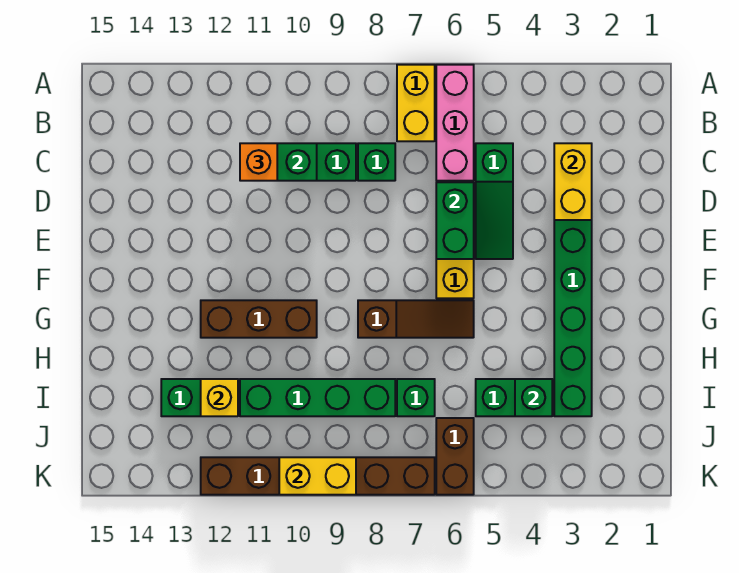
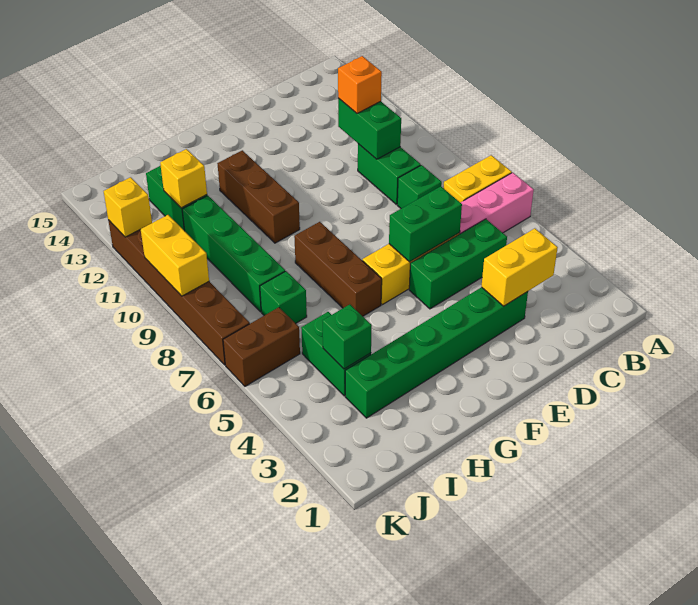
green slope C5:E5 level 1 top C -> green brick C5:E5 level 1
brown slope G6:G8 level 1 top 8 -> brown brick G6:G8 level 1
none -> yellow brick K12 level 2

